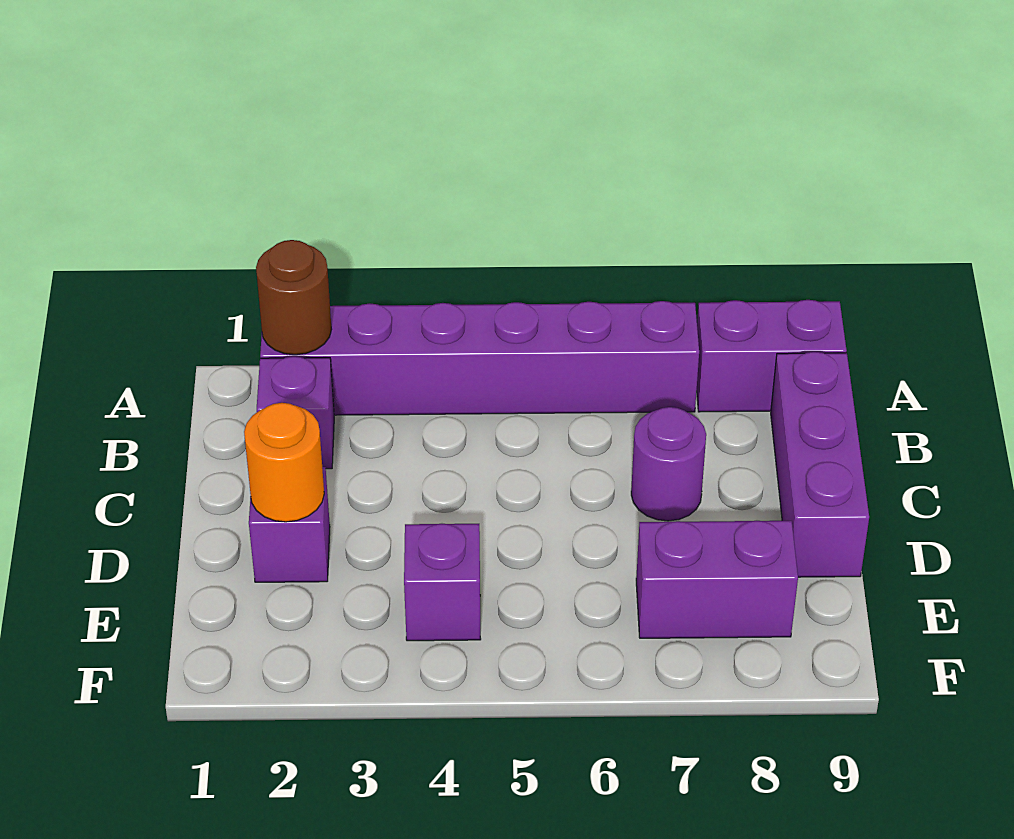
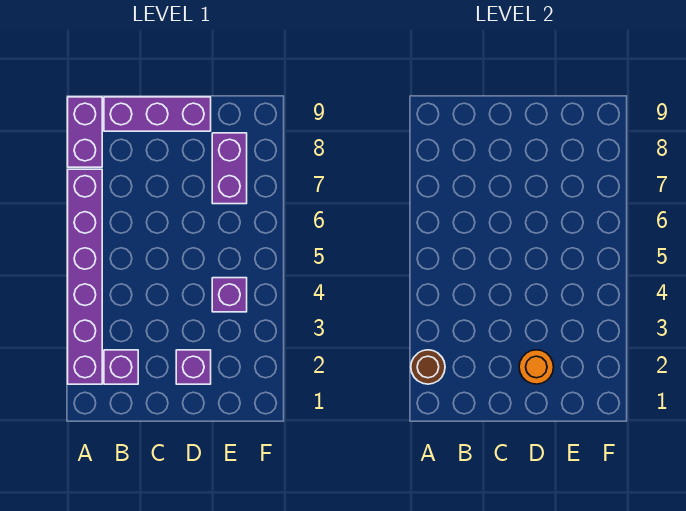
purple round brick C7 level 1 -> none

